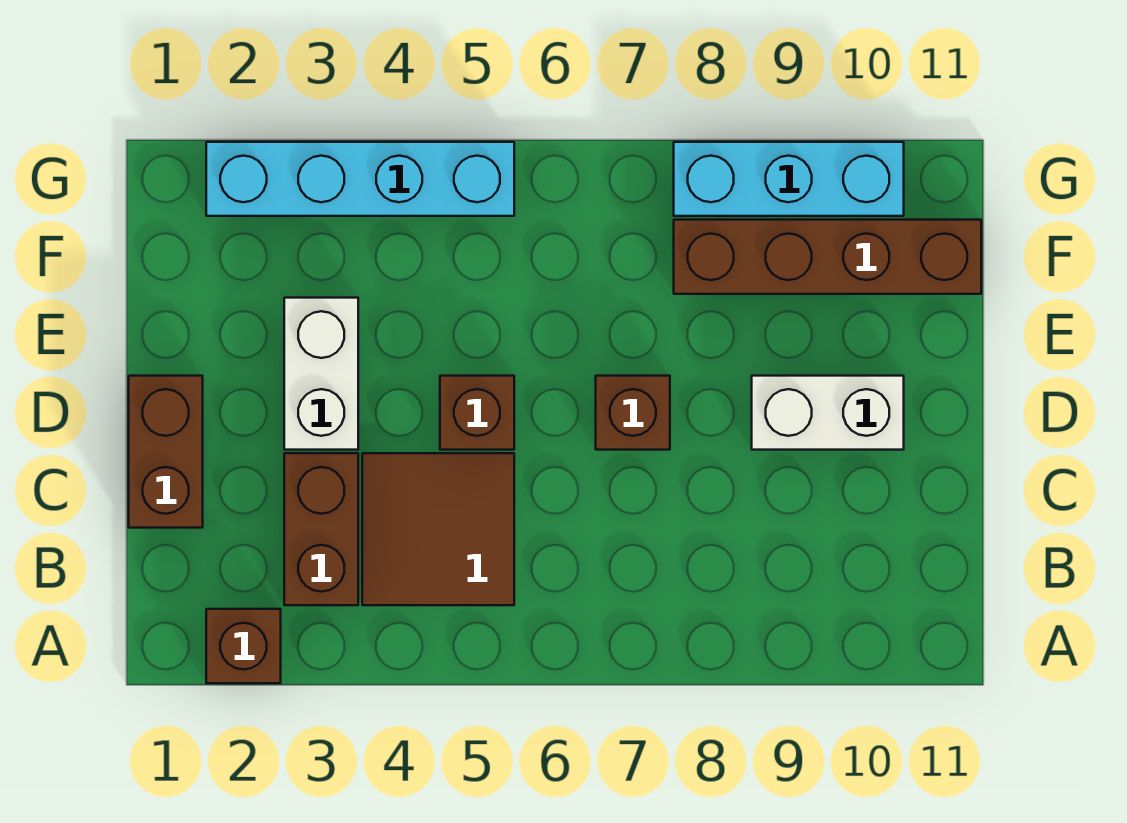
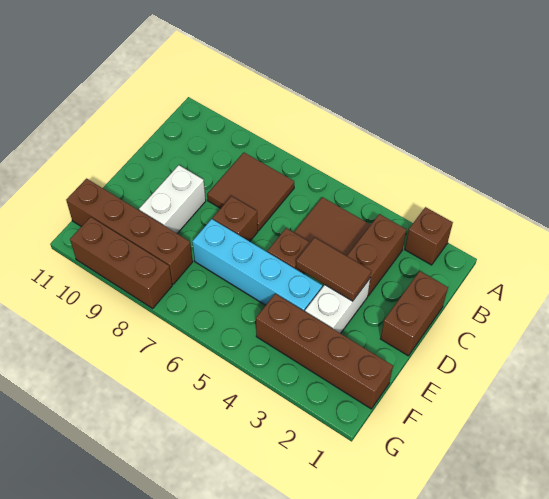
none -> brown tile B7:C8 level 1
none -> brown tile D3:D4 level 2
white brick D9:D10 level 1 -> white brick D9:E9 level 1
none -> brown brick F1:F4 level 1
cyan brick G2:G5 level 1 -> cyan brick E4:E7 level 1
cyan brick G8:G10 level 1 -> brown brick G8:G10 level 1

